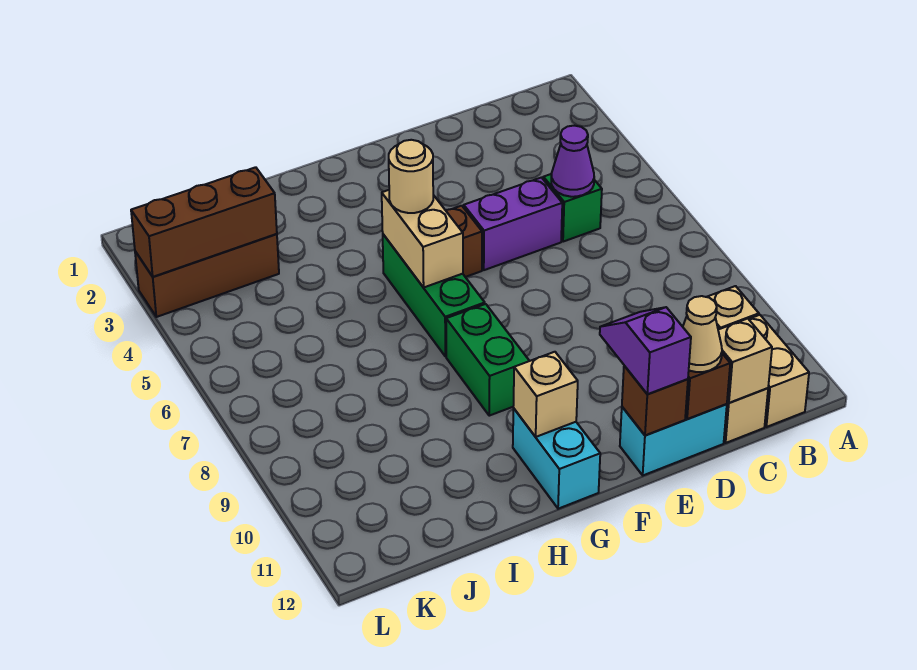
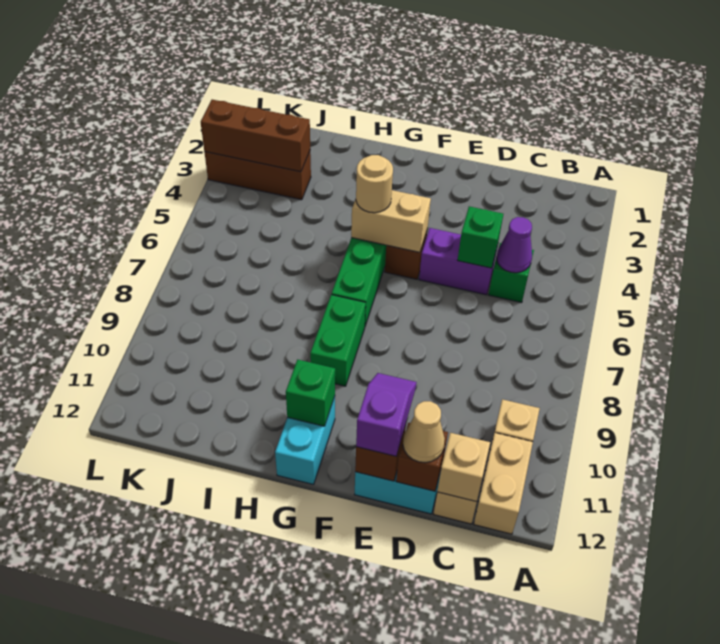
none -> green brick D5 level 2
tan brick G5:G6 level 2 -> tan brick F5:G5 level 2
tan brick G11 level 2 -> green brick G11 level 2

